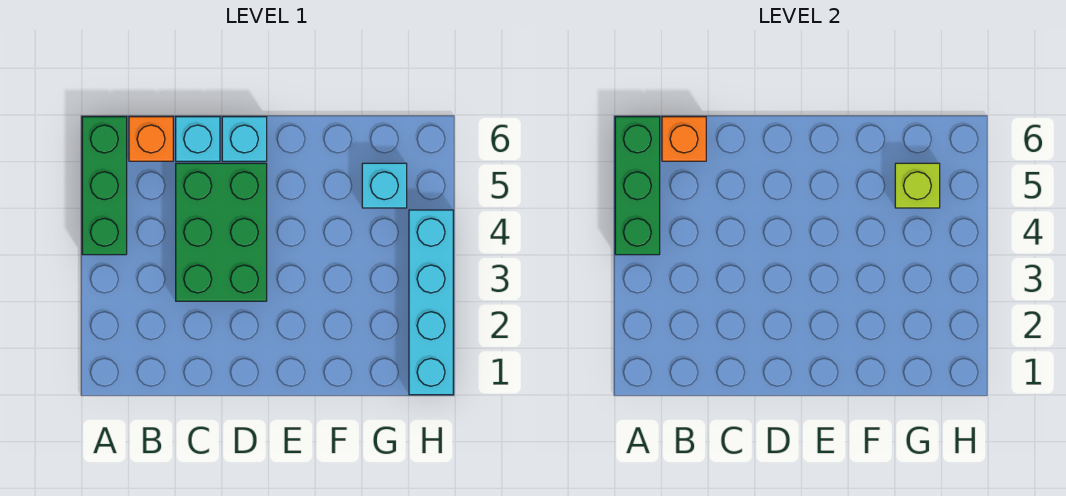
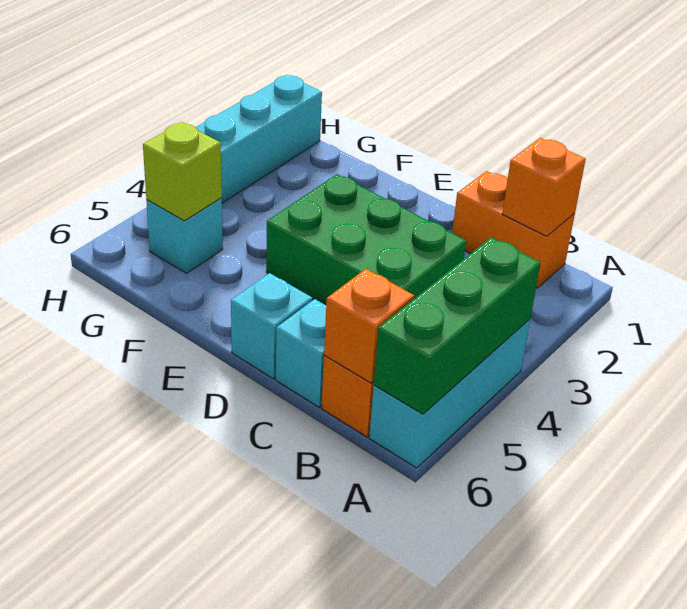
green brick A4:A6 level 1 -> cyan brick A4:A6 level 1
none -> orange brick B1:C1 level 1
none -> orange brick B1 level 2
green brick C3:D5 level 1 -> green brick C3:E4 level 1

